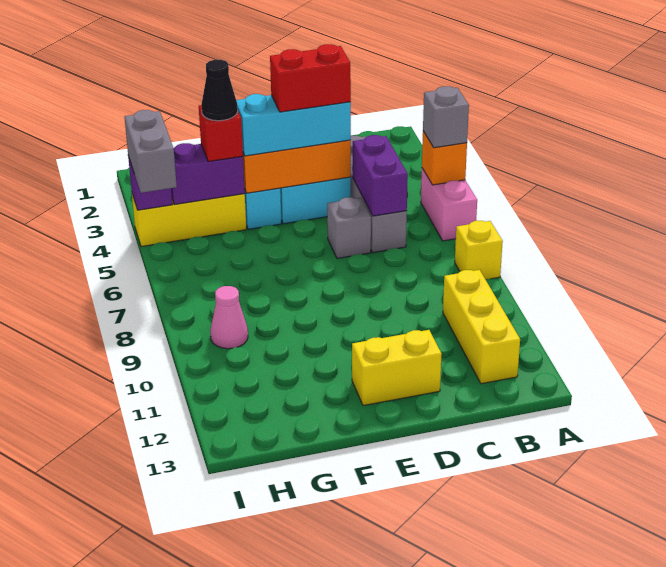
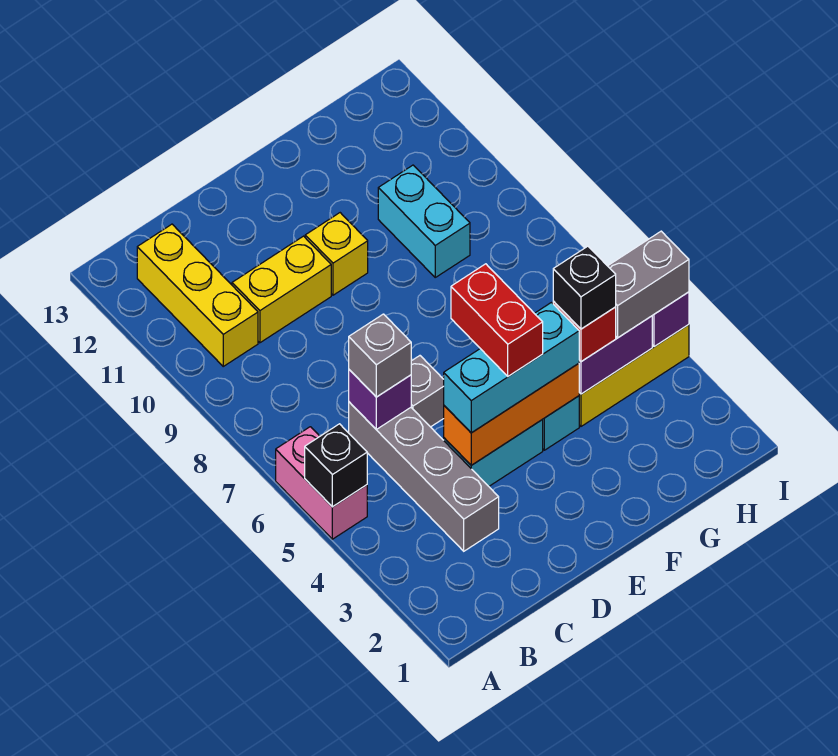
orange brick A5 level 2 -> black brick A5 level 2
grey brick A5 level 3 -> grey brick C6 level 3
yellow brick A8 level 1 -> yellow brick E10 level 1
purple brick C5:C6 level 2 -> purple brick C6 level 2
red brick D4:E4 level 4 -> red brick E4:E5 level 4
yellow brick D12:E12 level 1 -> yellow brick C10:D10 level 1
black cone G4 level 4 -> black brick G4 level 4
none -> cyan brick G9:G10 level 1
pink cone H9 level 1 -> none
grey brick I4:I5 level 3 -> grey brick H4:I4 level 3

